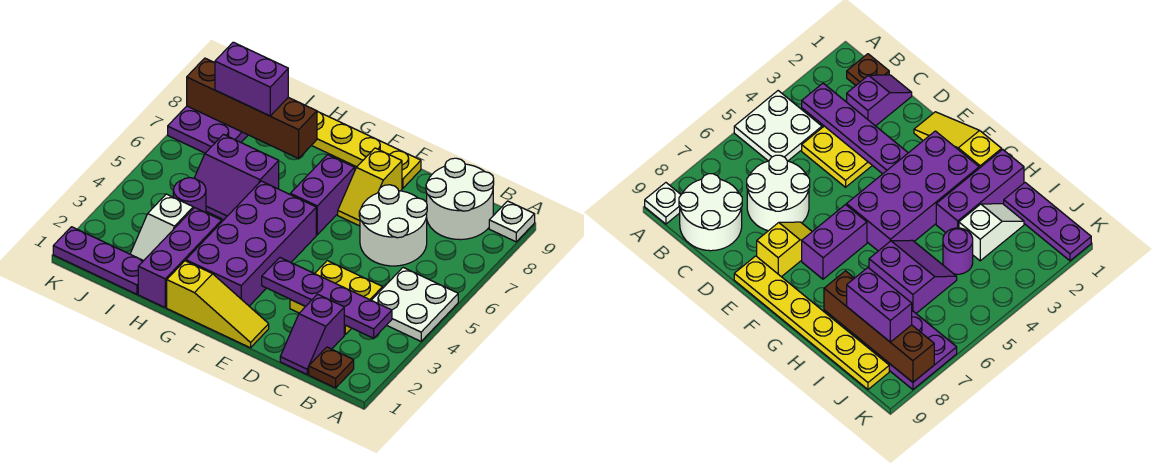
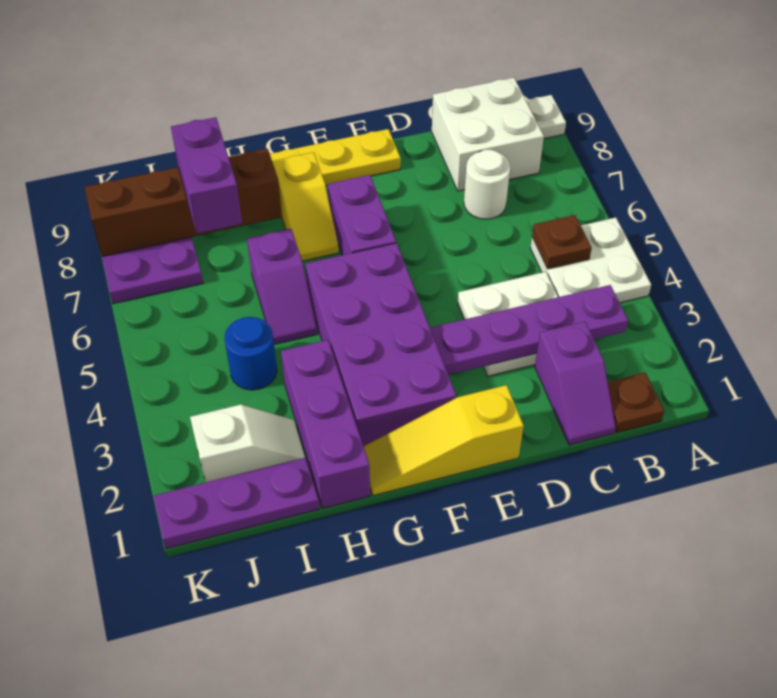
none -> brown plate B5 level 2
white round brick B8:C9 level 1 -> white brick B8:C9 level 1
yellow plate C3:D4 level 1 -> white plate C3:D4 level 1
white round brick C6:D7 level 1 -> white round brick C7 level 1
yellow slope E1:G1 level 1 top G -> yellow slope E1:G1 level 1 top E
yellow slope E7:E8 level 1 top 8 -> yellow slope G7:G8 level 1 top 8
purple slope H5:I6 level 1 top 6 -> purple slope H5:H6 level 1 top 6
white slope I2:I3 level 1 top 3 -> white slope I2:J2 level 1 top J
purple round brick I4 level 1 -> blue round brick I4 level 1
purple brick I8:J8 level 3 -> purple brick I7:I8 level 3

